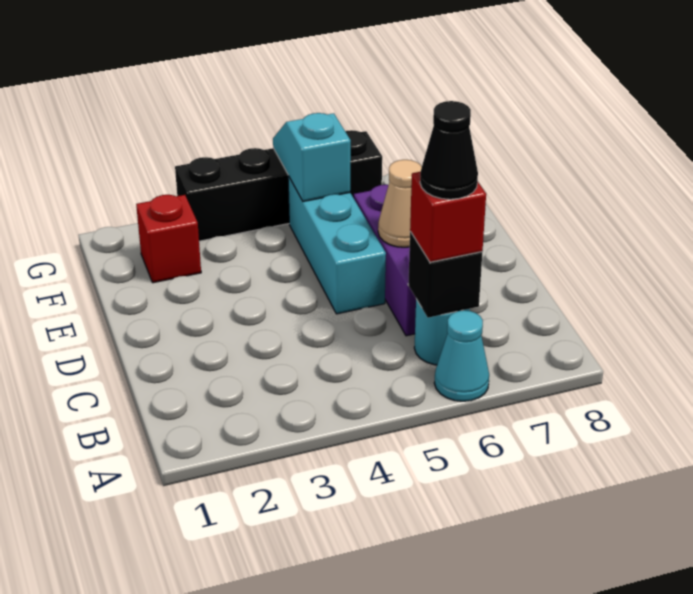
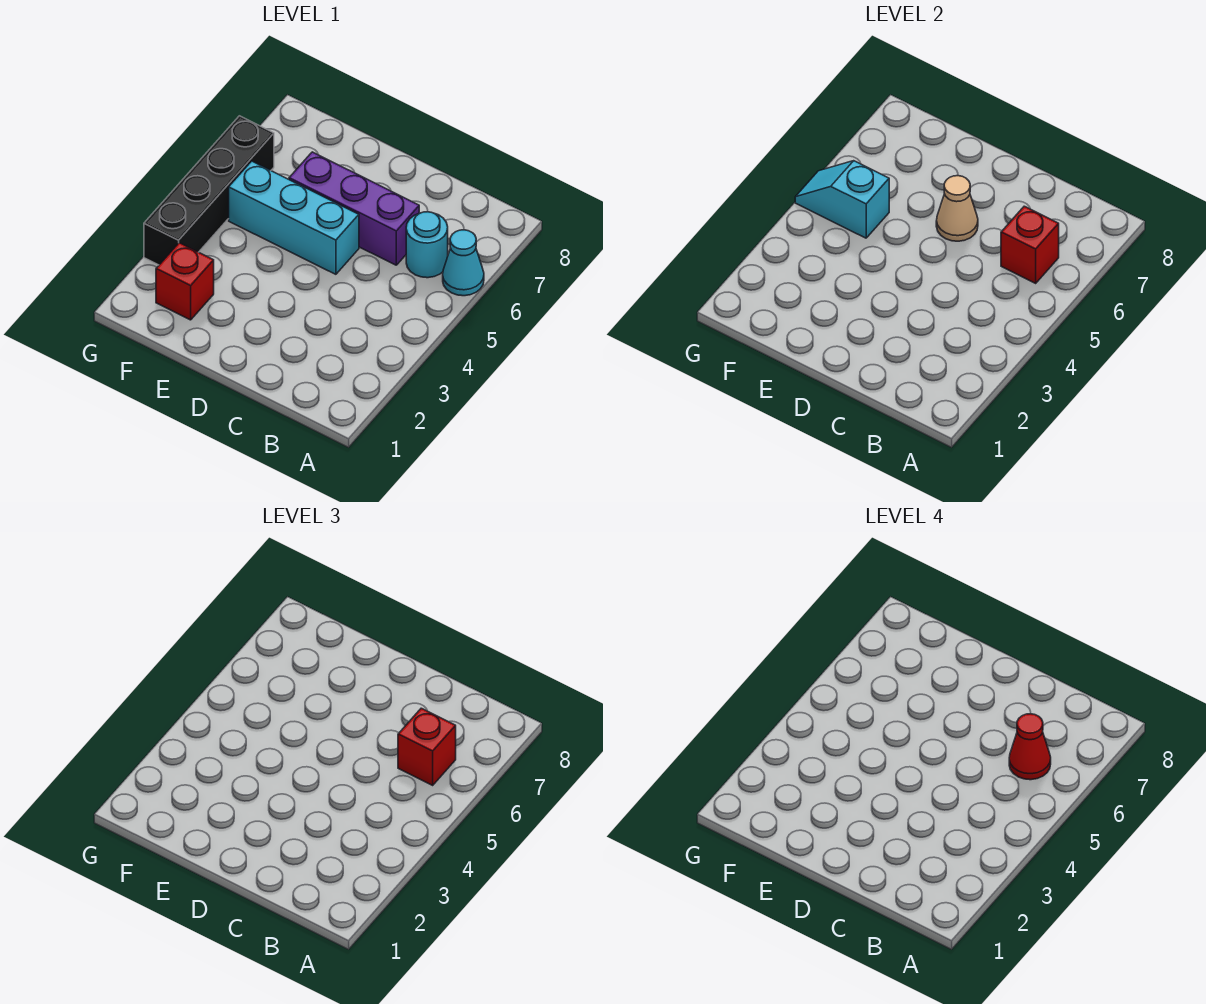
black brick B6 level 2 -> red brick B6 level 2
black cone B6 level 4 -> red cone B6 level 4

